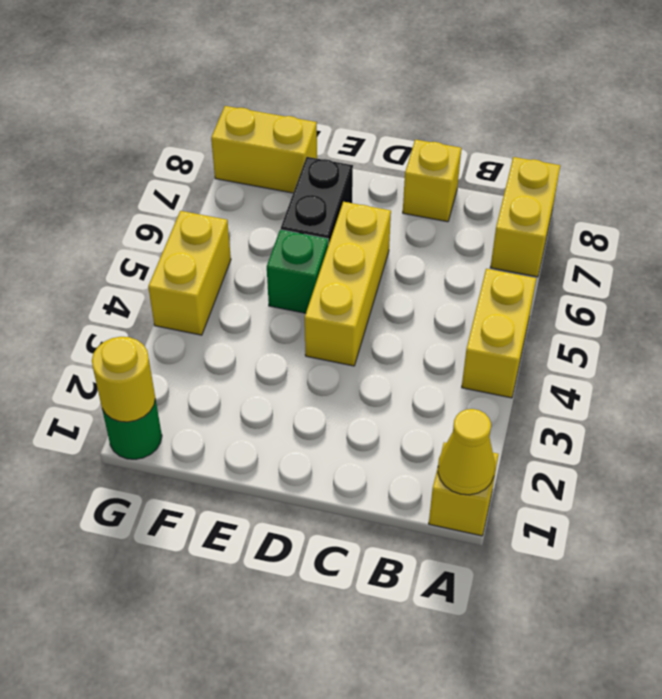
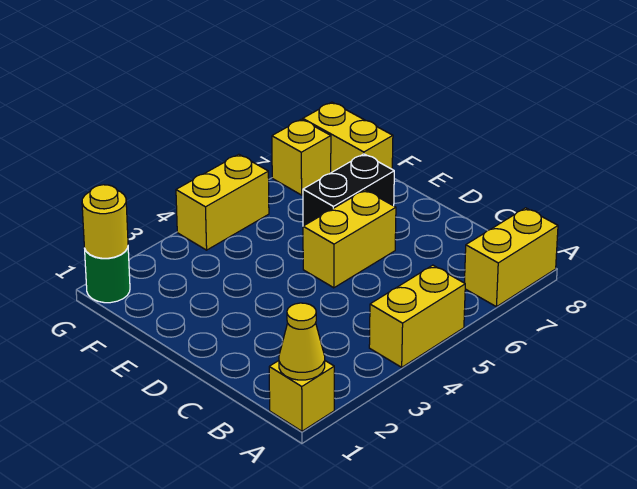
yellow brick C8 level 1 -> yellow brick G7 level 1
yellow brick D4:D6 level 1 -> yellow brick D5:D6 level 1
green brick E5 level 1 -> none

